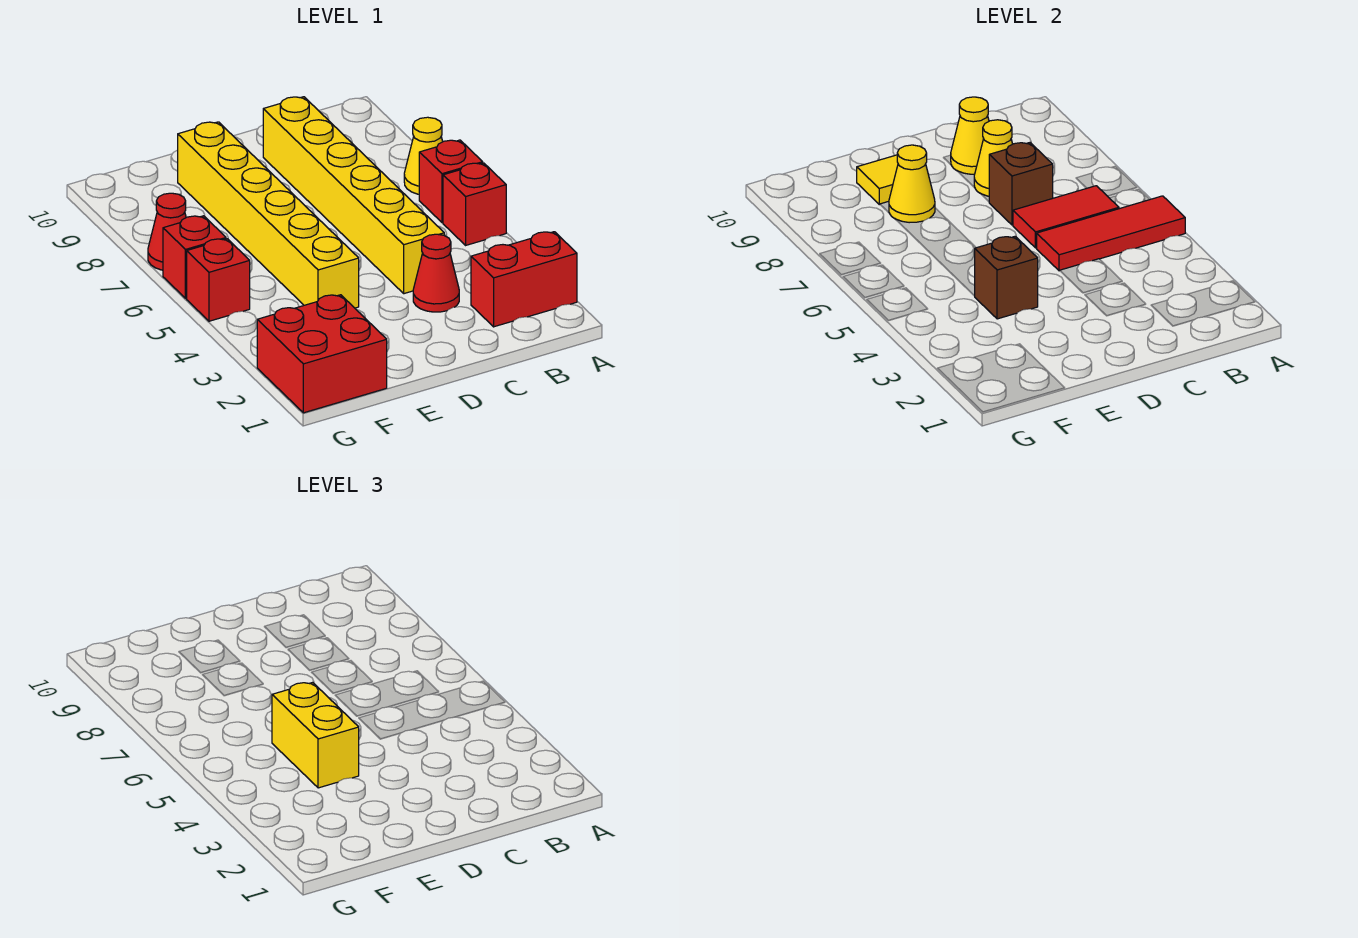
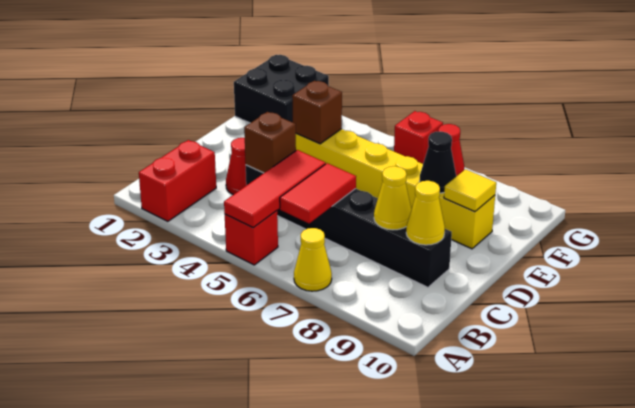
red brick A6 level 1 -> none
yellow brick C4:C9 level 1 -> black brick C4:C9 level 1
brown brick C7 level 2 -> brown brick C4 level 2
yellow brick E4:E5 level 3 -> none
yellow cone E8 level 2 -> black cone E8 level 2
red brick F1:G2 level 1 -> black brick F1:G2 level 1
red brick G5 level 1 -> none

